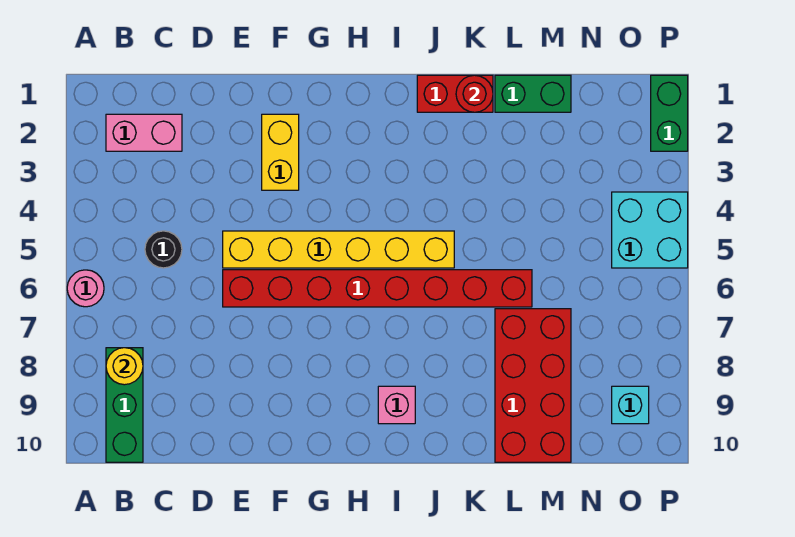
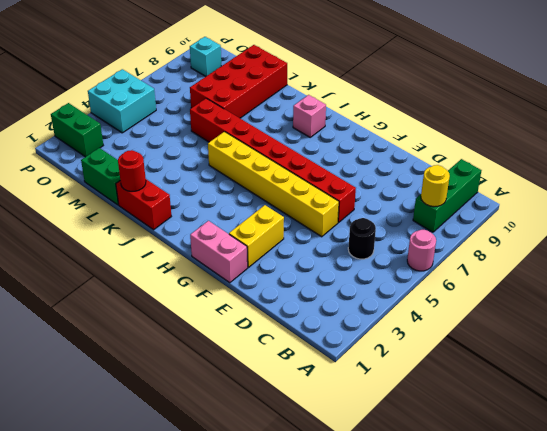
pink brick B2:C2 level 1 -> pink brick F1:G1 level 1
green brick P1:P2 level 1 -> green brick O2:P2 level 1

